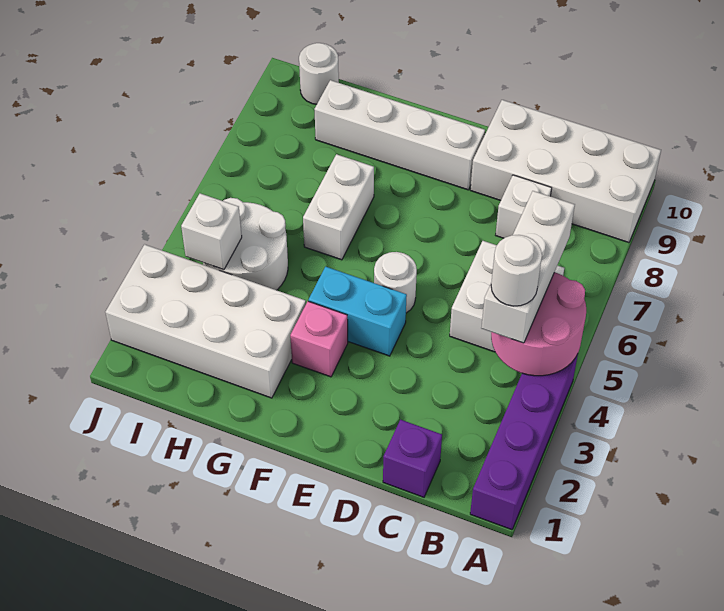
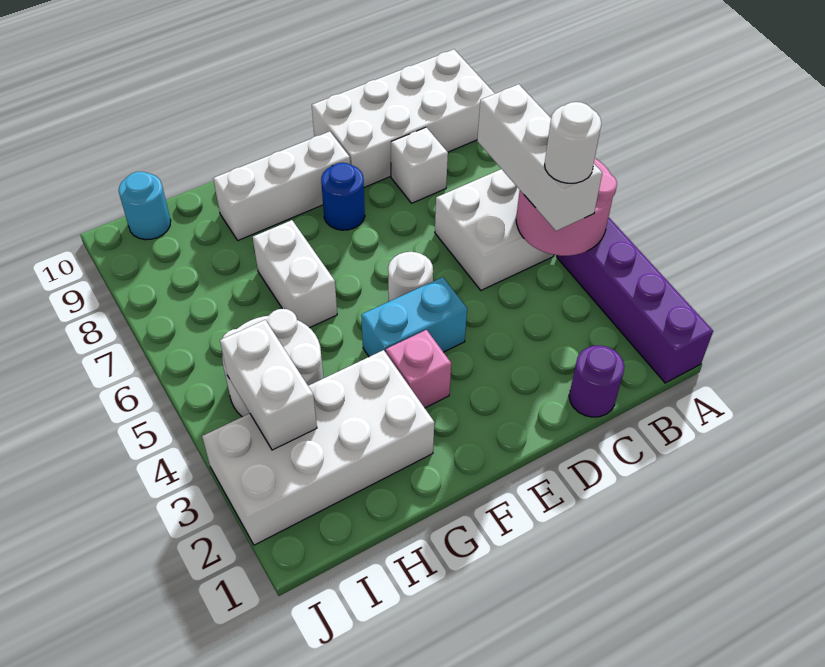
purple brick C1 level 1 -> purple round brick C1 level 1
none -> blue round brick E8 level 1
white brick E9:H9 level 1 -> white brick E9:G9 level 1
white brick I4 level 2 -> white brick I3:I4 level 2
white round brick I10 level 1 -> cyan round brick I10 level 1

